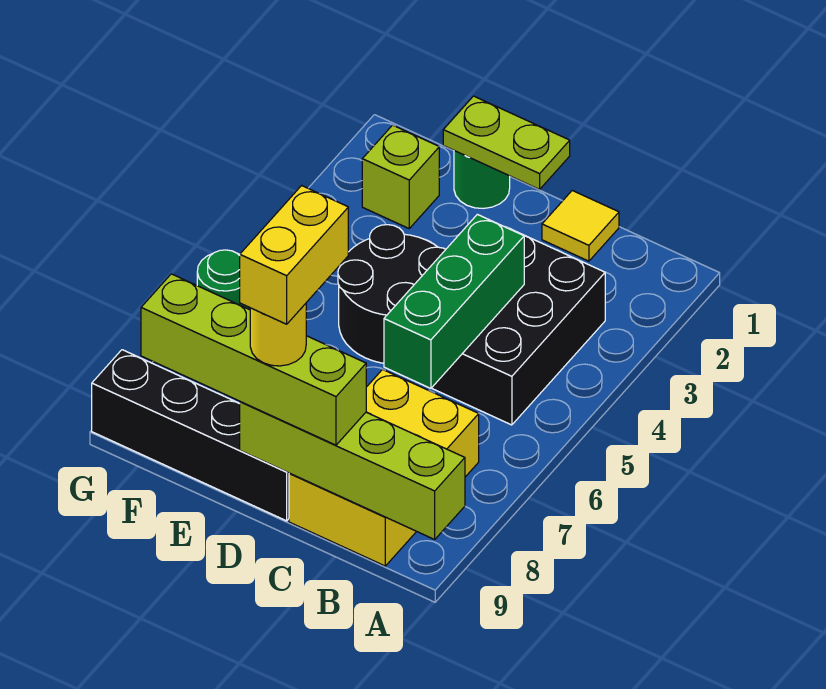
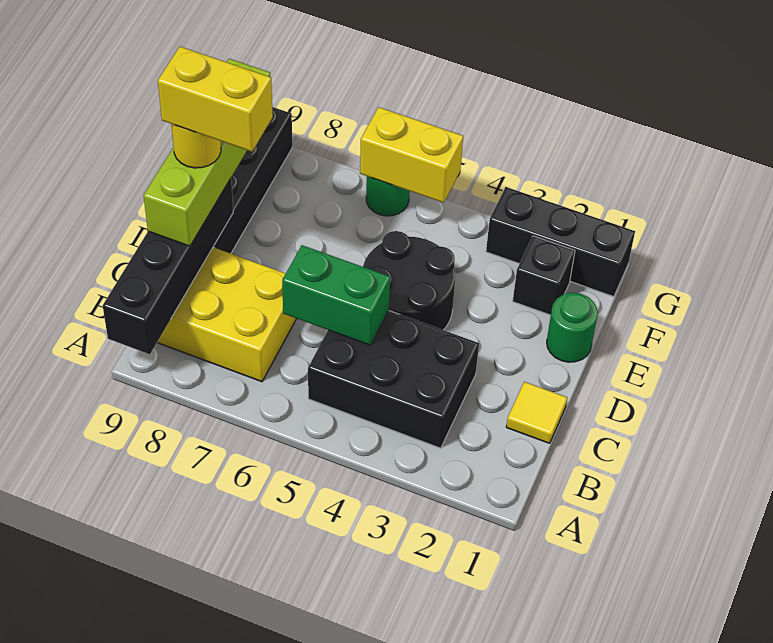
lime brick A9:D9 level 2 -> black brick A9:D9 level 2
green brick C4:C6 level 2 -> green brick C5:C6 level 2
lime plate D1:E1 level 2 -> none
lime brick F2 level 1 -> black brick F2 level 1
none -> black brick G1:G3 level 1
none -> yellow brick G5:G6 level 2

